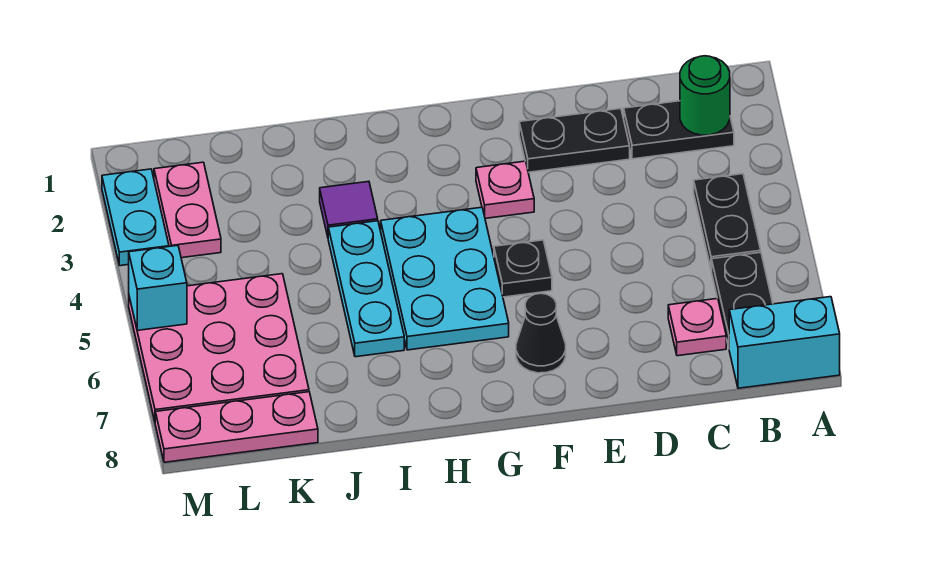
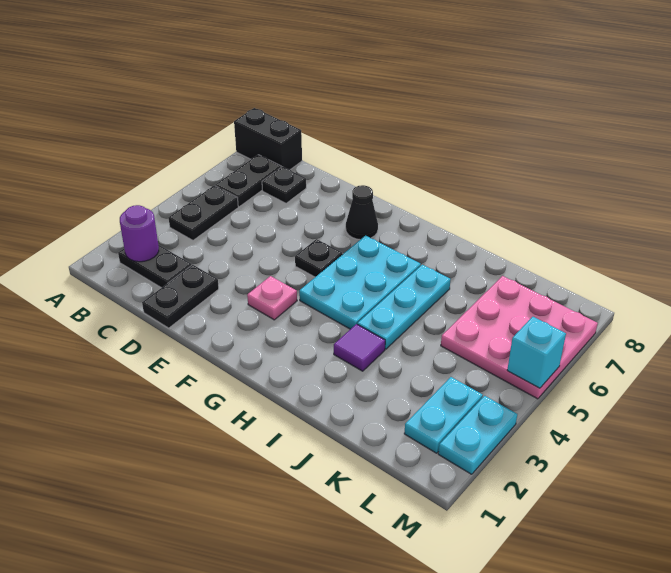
cyan brick A8:B8 level 1 -> black brick A8:B8 level 1
green round brick B2 level 2 -> purple round brick B2 level 2
pink plate C7 level 1 -> black plate C7 level 1
black plate D2:E2 level 1 -> black plate D1:D2 level 1
pink plate K8:M8 level 1 -> none
pink plate L2:L3 level 1 -> cyan plate L2:L3 level 1

